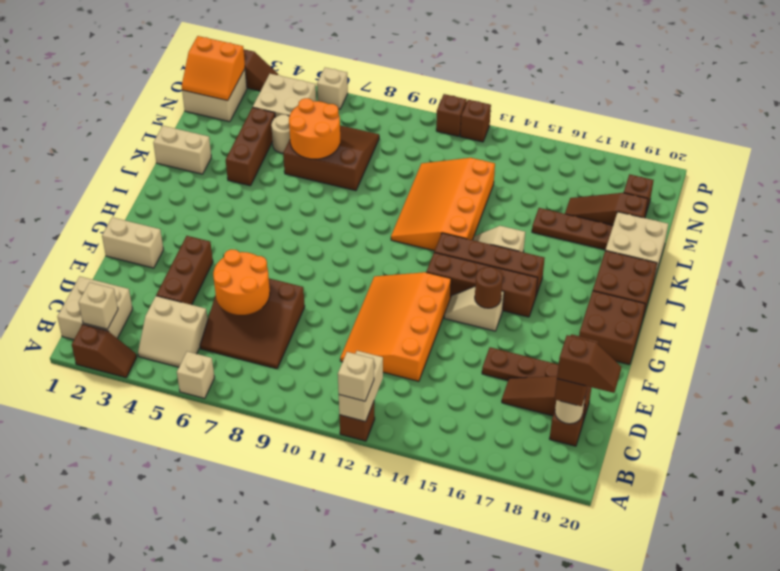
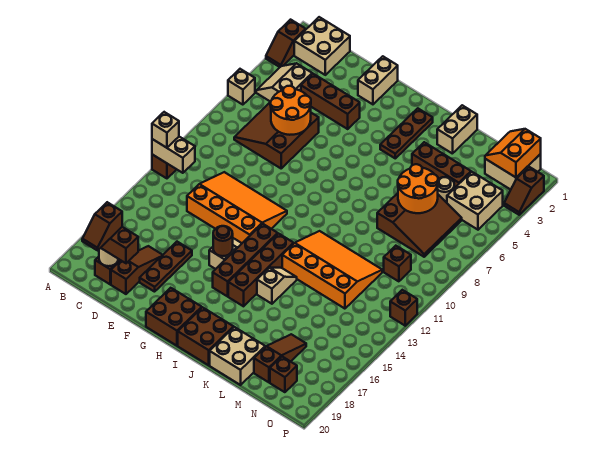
tan brick B2 level 2 -> none
brown plate L16:L18 level 1 -> brown plate I2:I4 level 1
tan brick P6 level 1 -> none
brown brick P11 level 1 -> brown brick N10 level 1

